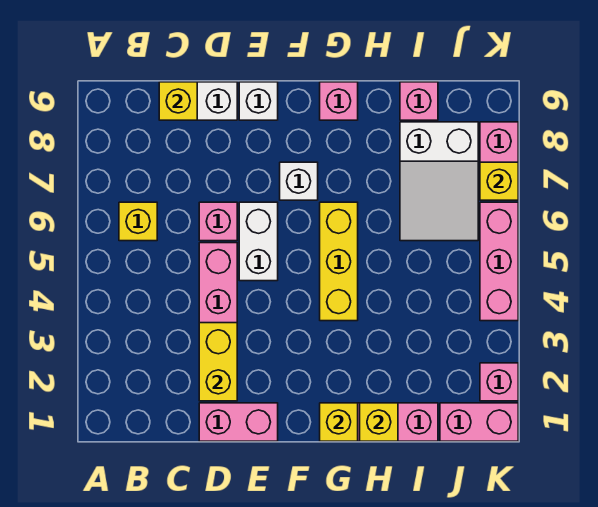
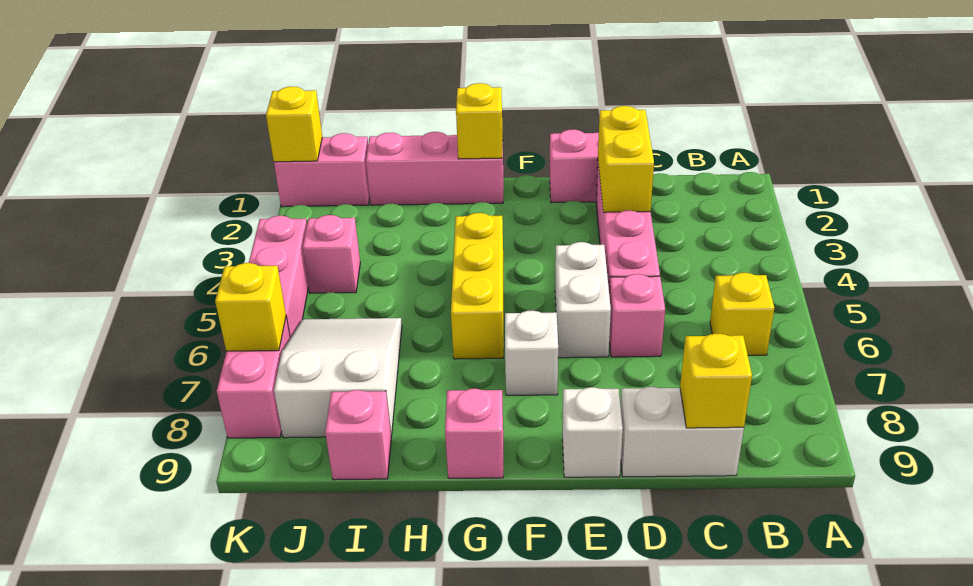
yellow brick H1 level 2 -> yellow brick K1 level 2
pink brick K2 level 1 -> pink brick J4 level 1

